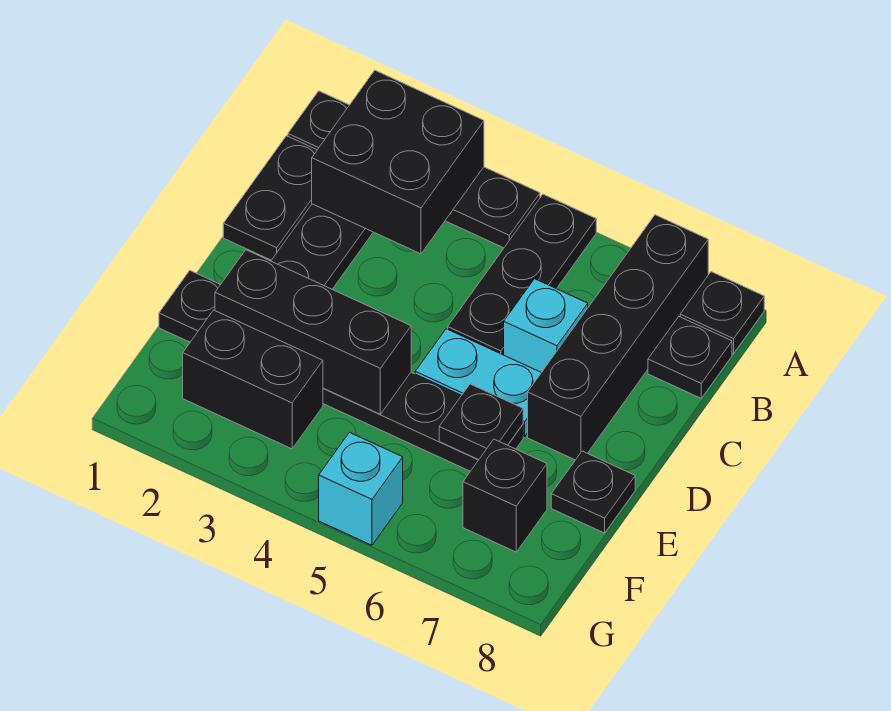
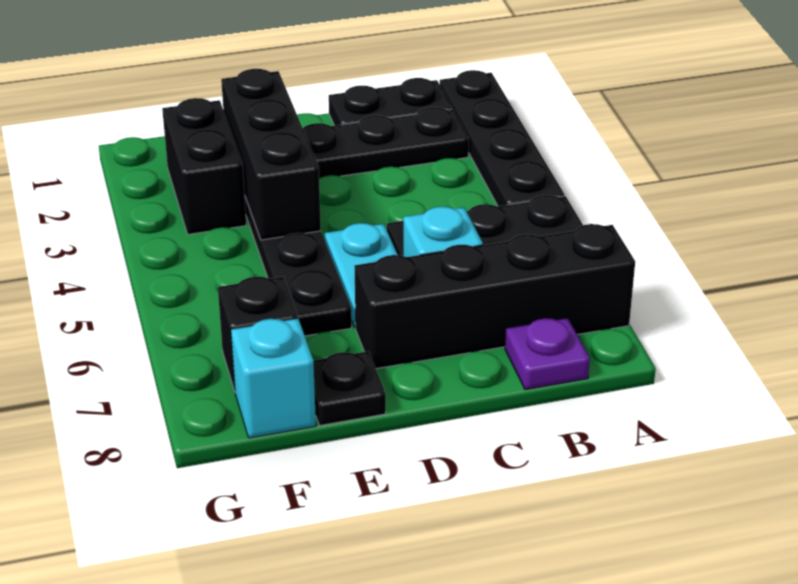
black brick A2:B3 level 2 -> none
black plate A8 level 1 -> none
black plate B8 level 1 -> purple plate B8 level 1
black plate E6 level 2 -> none
cyan brick G5 level 1 -> cyan brick F8 level 1

